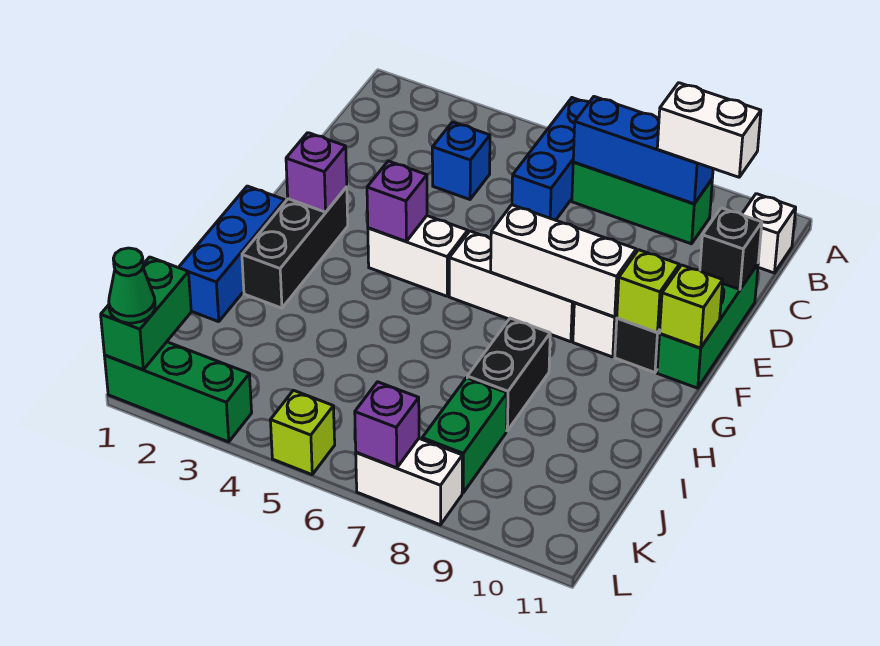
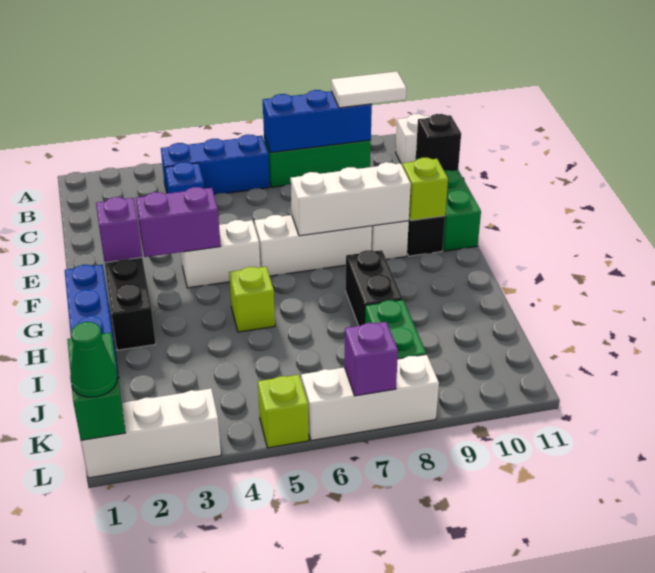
blue brick A6:C6 level 1 -> blue brick B4:B6 level 1
white brick B9:B10 level 3 -> white tile B9:B10 level 3
purple brick F4 level 2 -> purple brick F3:F4 level 2
lime brick F11 level 2 -> lime brick H5 level 1
green brick L1:L3 level 1 -> white brick L1:L3 level 1
white brick L7:L8 level 1 -> white brick L6:L8 level 1

